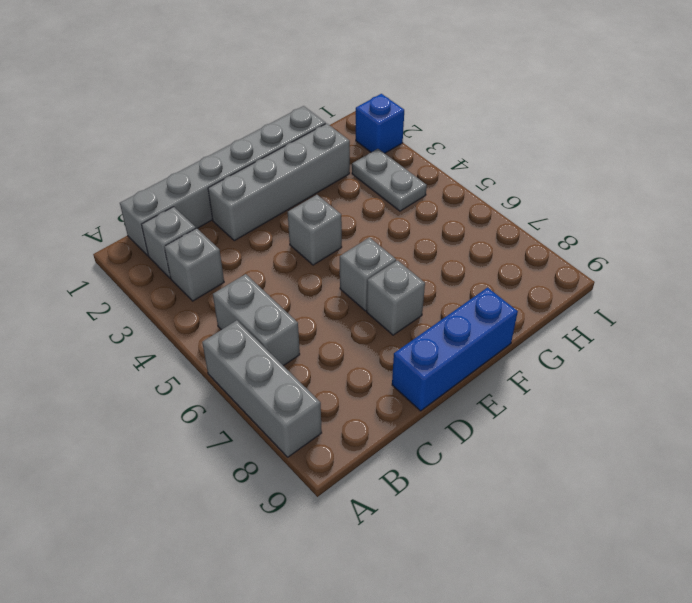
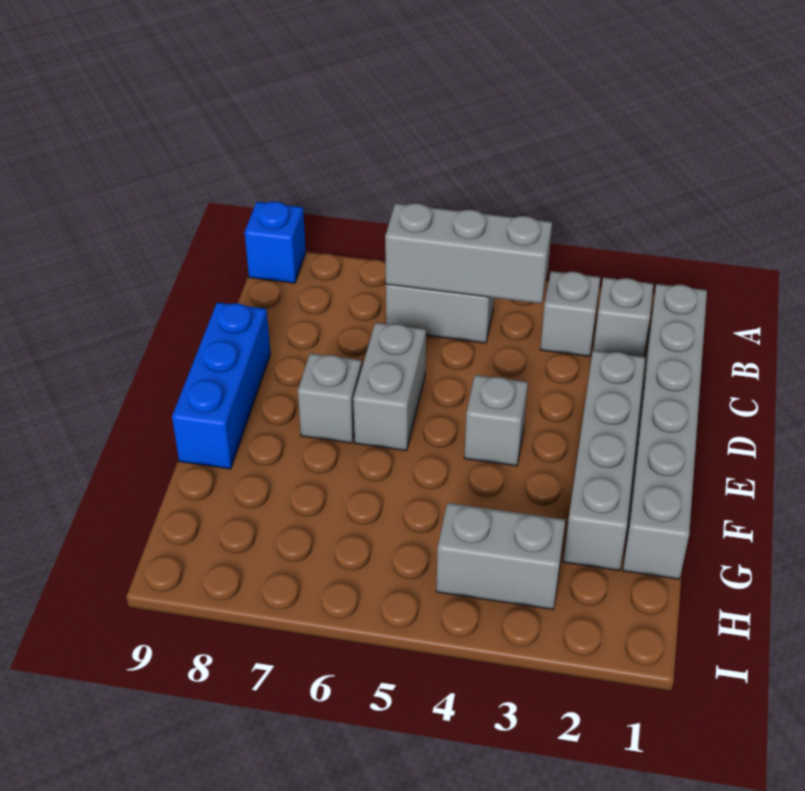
grey brick A6:A8 level 1 -> grey brick B4:B6 level 2
grey brick E6 level 1 -> grey brick D6:E6 level 1
grey plate H3:H4 level 1 -> grey brick H3:H4 level 1
blue brick I2 level 1 -> blue brick A9 level 1

